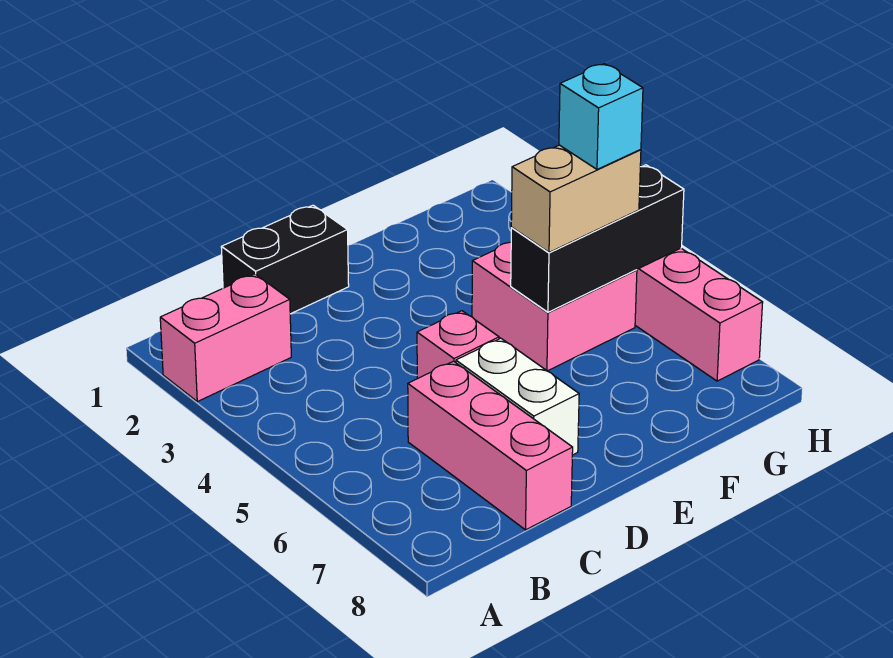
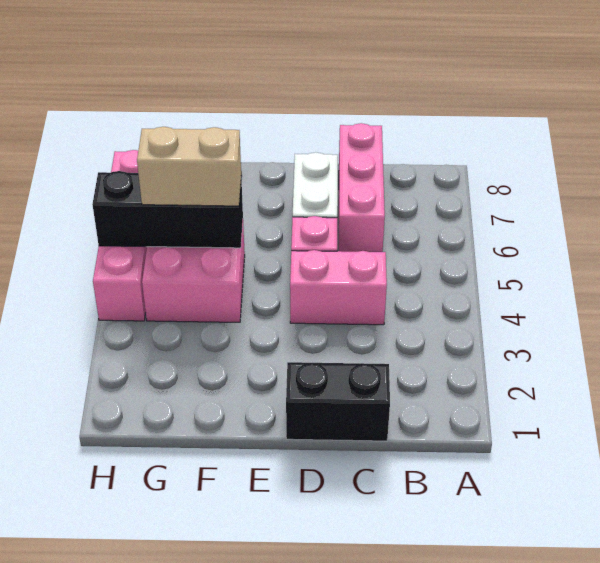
pink brick A2:B2 level 1 -> pink brick C4:D4 level 1
cyan brick G5 level 4 -> none

